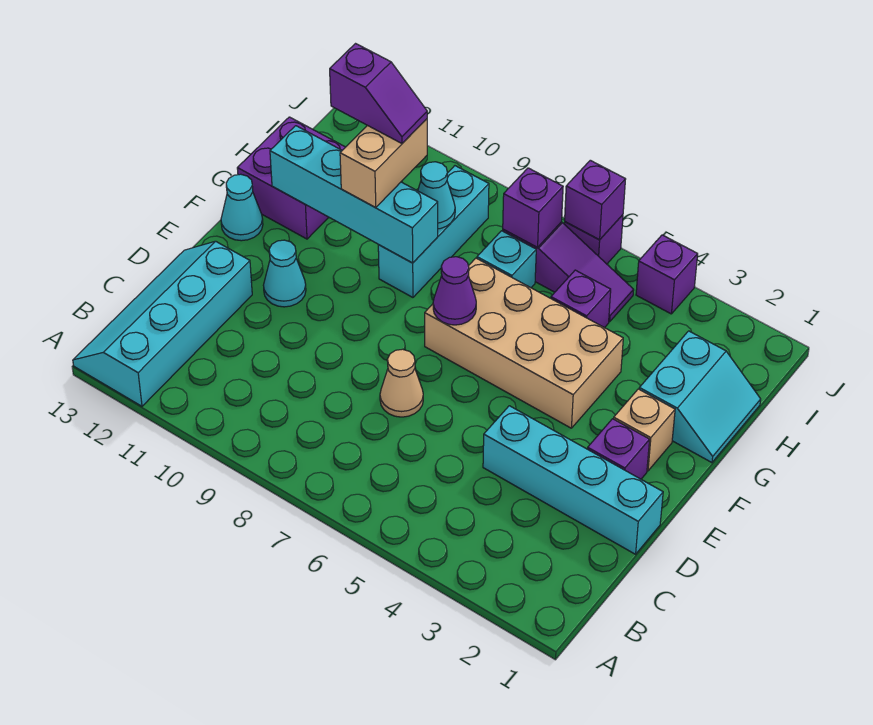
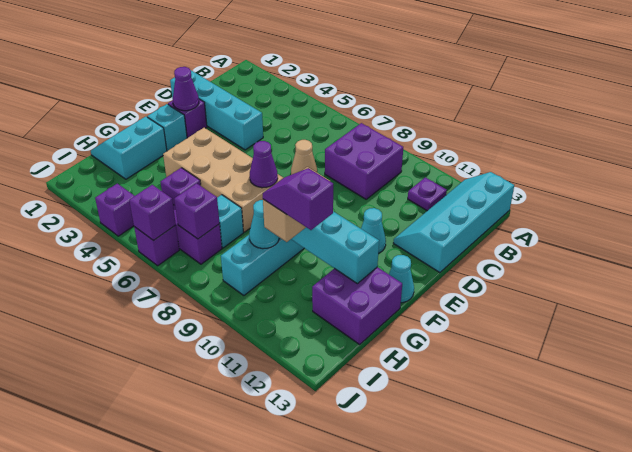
cyan slope A12:D13 level 1 top 12 -> cyan slope A12:D13 level 1 top 13
none -> purple brick B8:C9 level 1
none -> purple plate B11 level 1
none -> purple cone E2 level 2
tan brick F2 level 1 -> cyan brick F2 level 1

